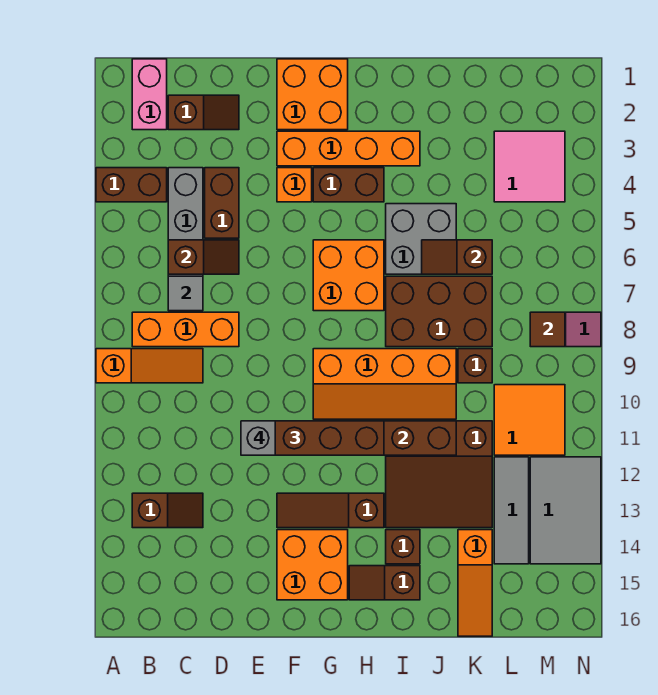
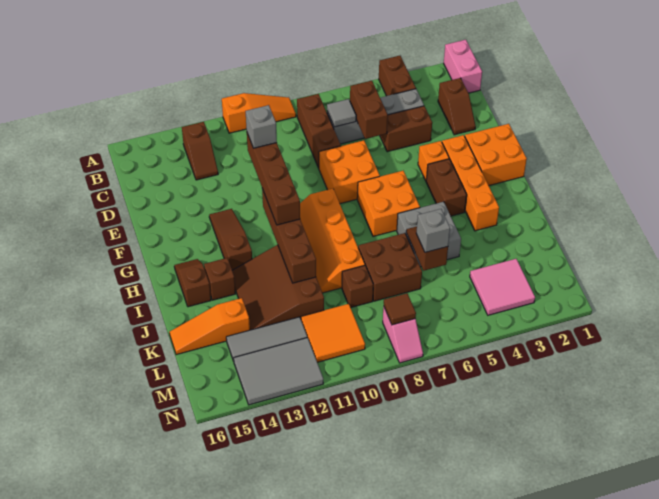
orange slope A9:C9 level 1 top A -> orange slope A9:A11 level 1 top 11
pink brick B1:B2 level 1 -> pink brick A1:B1 level 1
orange brick B8:D8 level 1 -> brown brick B8:D8 level 1
brown slope C6:D6 level 2 top C -> brown brick C6:D6 level 2
orange brick F14:G15 level 1 -> orange brick E7:F8 level 1
brown brick I7:K8 level 1 -> brown brick J7:K8 level 1
none -> grey brick K6 level 3

